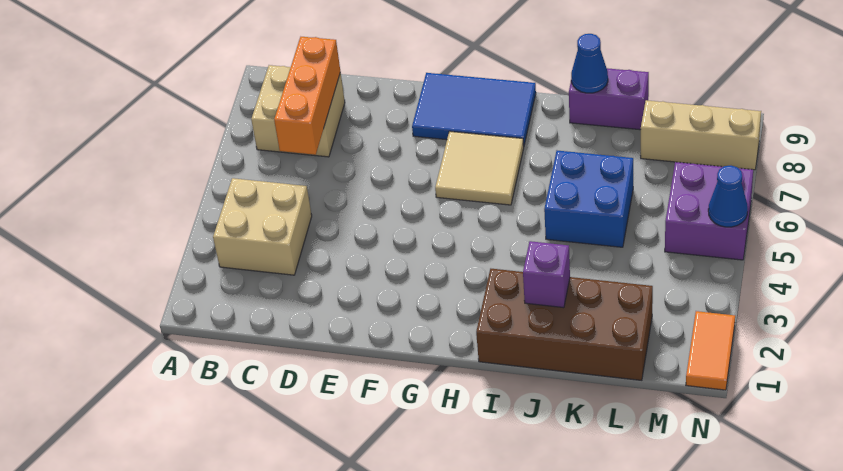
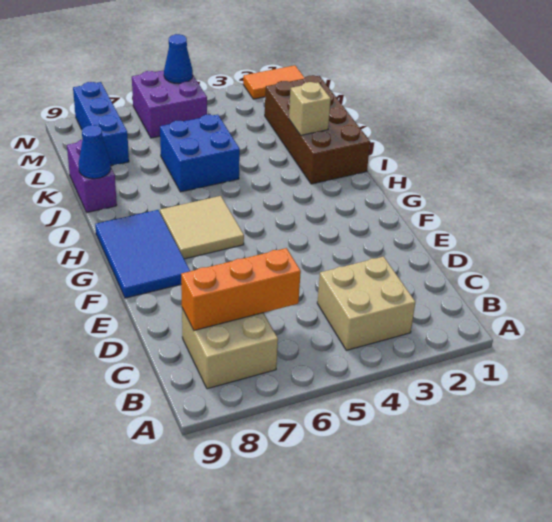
purple brick J2 level 2 -> tan brick J2 level 2
tan brick L8:N8 level 1 -> blue brick L8:N8 level 1

